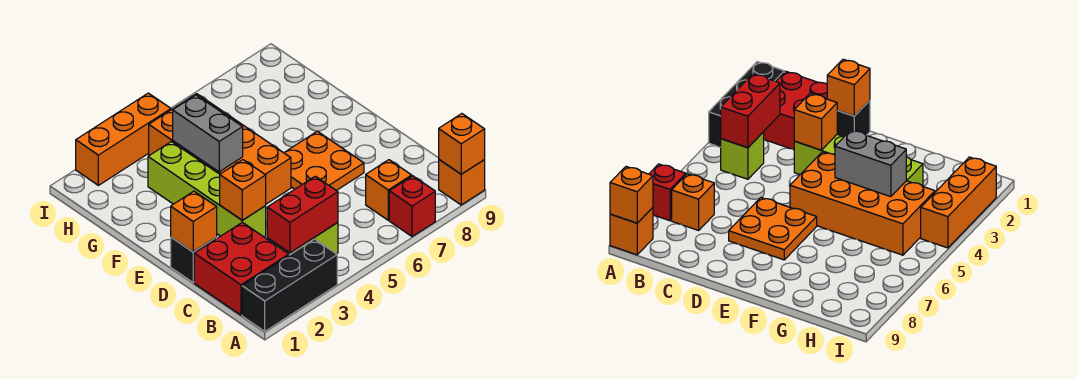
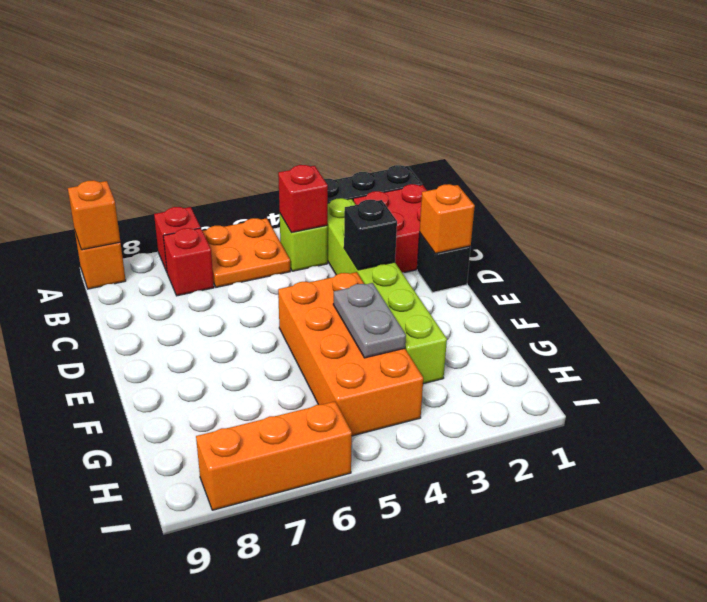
red brick B3:B4 level 2 -> red brick B4 level 2
orange brick B7 level 1 -> red brick B7 level 1
lime brick D3:G3 level 1 -> lime brick B3:G3 level 1
orange brick D3 level 2 -> black brick D3 level 2
orange plate D6:E7 level 1 -> orange plate A5:B6 level 1
grey brick F4:G4 level 2 -> grey plate F4:G4 level 2
orange brick I2:I4 level 1 -> orange brick I6:I8 level 1

